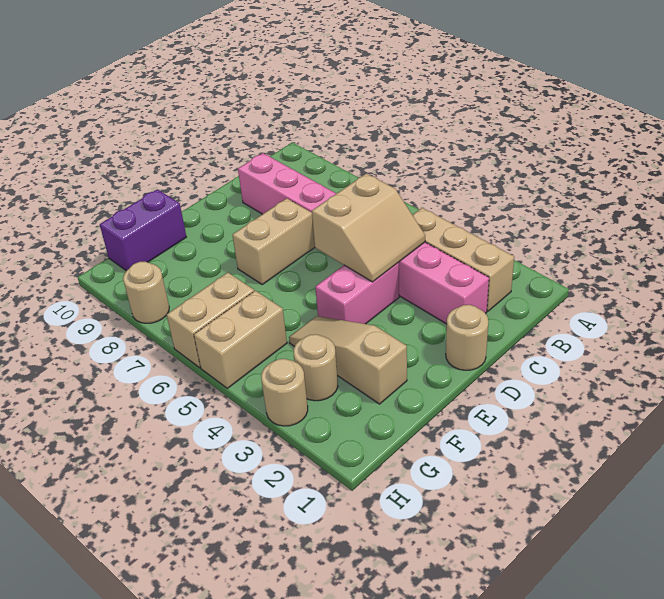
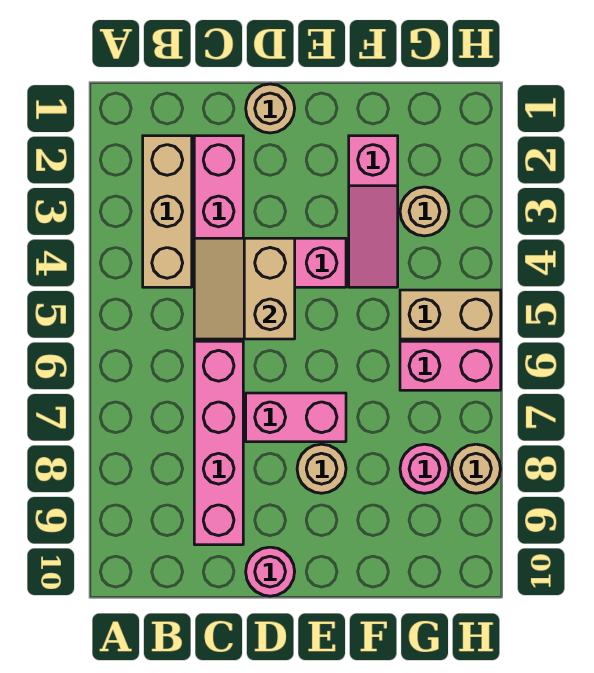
tan slope C4:D5 level 2 top 5 -> tan slope C4:D5 level 2 top D
tan brick D7:E7 level 1 -> pink brick D7:E7 level 1
none -> pink round brick D10 level 1
tan slope F2:F4 level 1 top 2 -> pink slope F2:F4 level 1 top 2
purple brick F10:G10 level 1 -> none
tan brick G6:H6 level 1 -> pink brick G6:H6 level 1
none -> pink round brick G8 level 1
tan round brick H3 level 1 -> tan round brick E8 level 1

